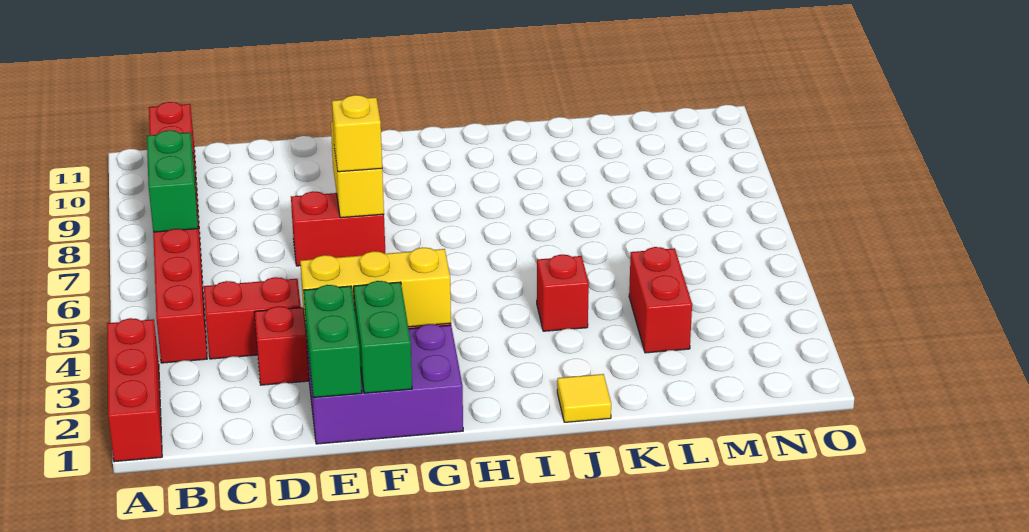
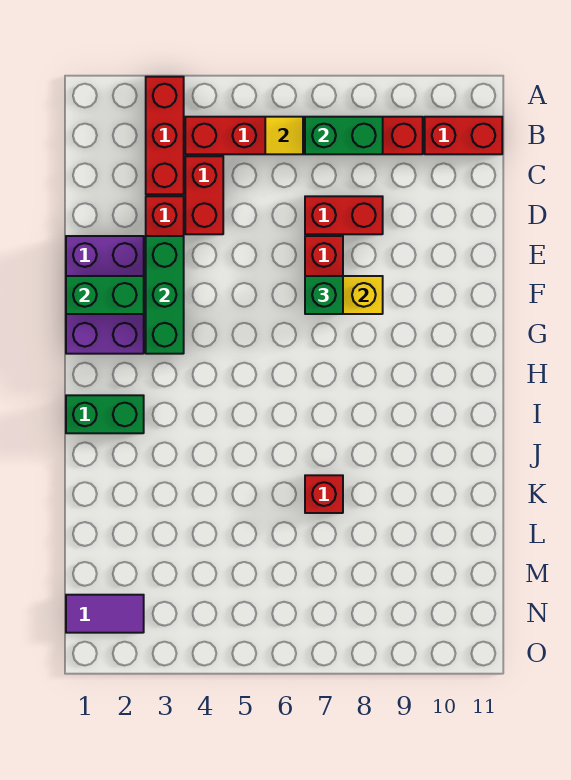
red brick A1:A3 level 1 -> red brick A3:C3 level 1
green brick E1:E2 level 2 -> green brick I1:I2 level 1
yellow brick E3:G3 level 2 -> green brick E3:G3 level 2
yellow brick F7 level 3 -> green brick F7 level 3
yellow tile J1 level 1 -> yellow tile B6 level 2
red brick J4 level 1 -> red brick K7 level 1
red brick L3:L4 level 1 -> red brick D7:D8 level 1
none -> purple tile N1:N2 level 1

